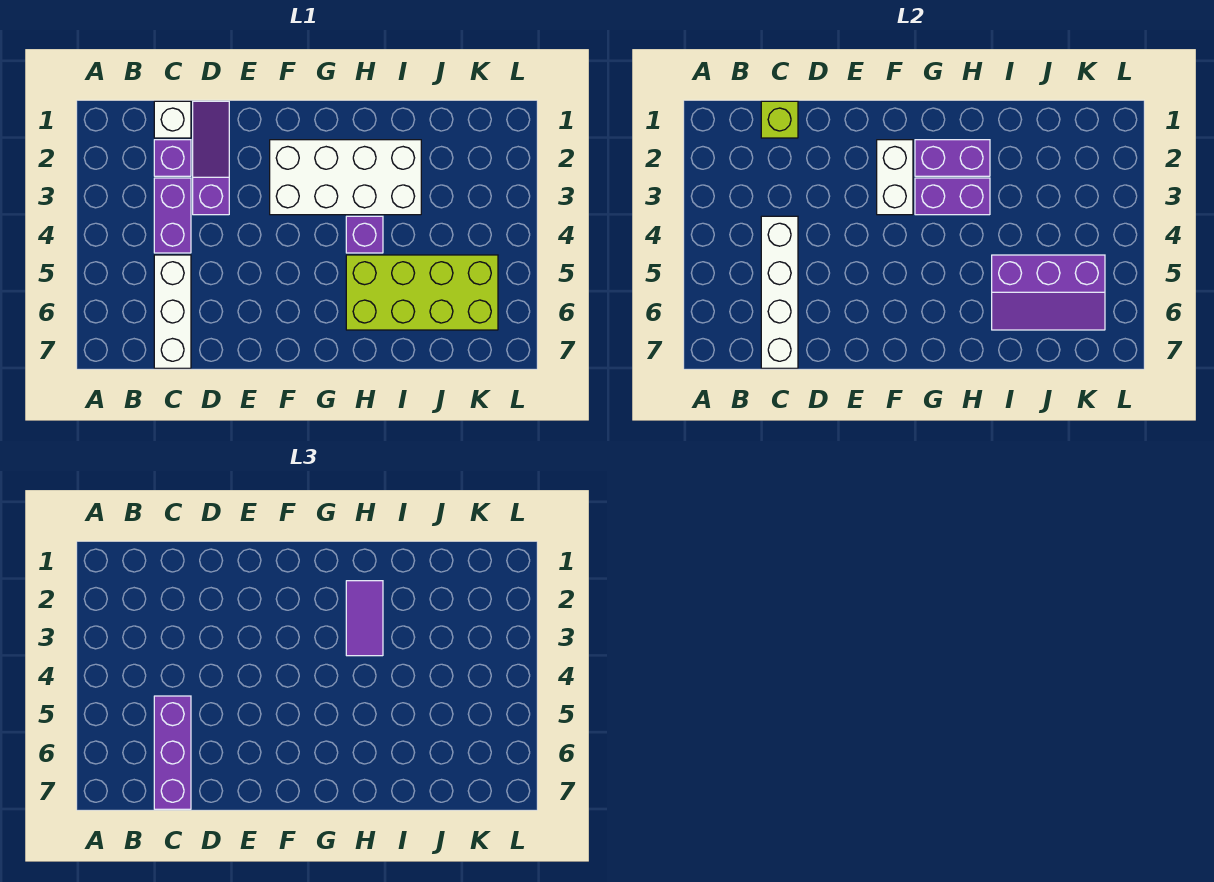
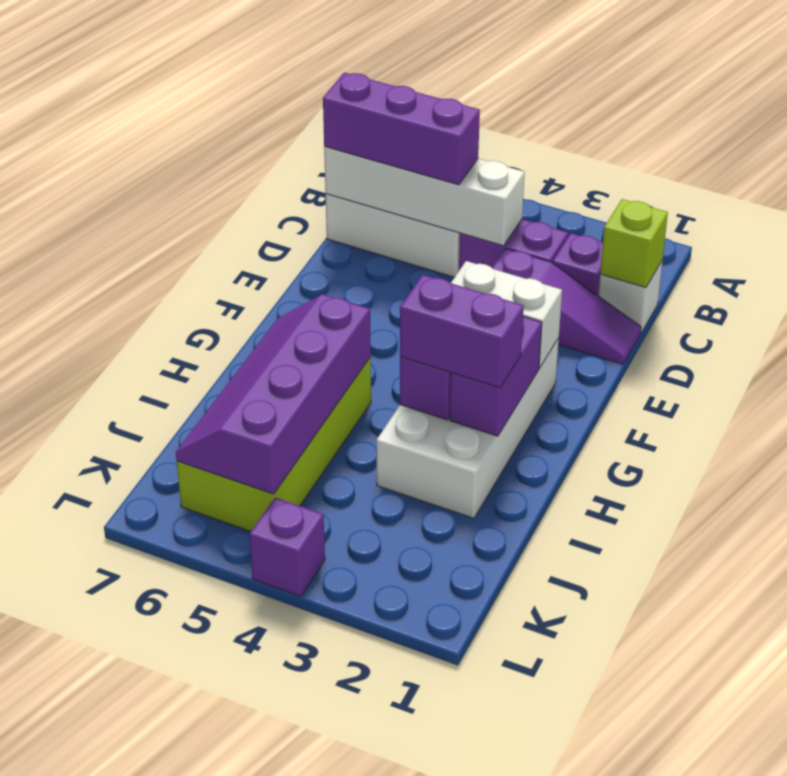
purple tile H2:H3 level 3 -> purple brick H2:H3 level 3
purple brick H4 level 1 -> purple brick L4 level 1
purple slope I5:K6 level 2 top 5 -> purple slope H5:K6 level 2 top 5

